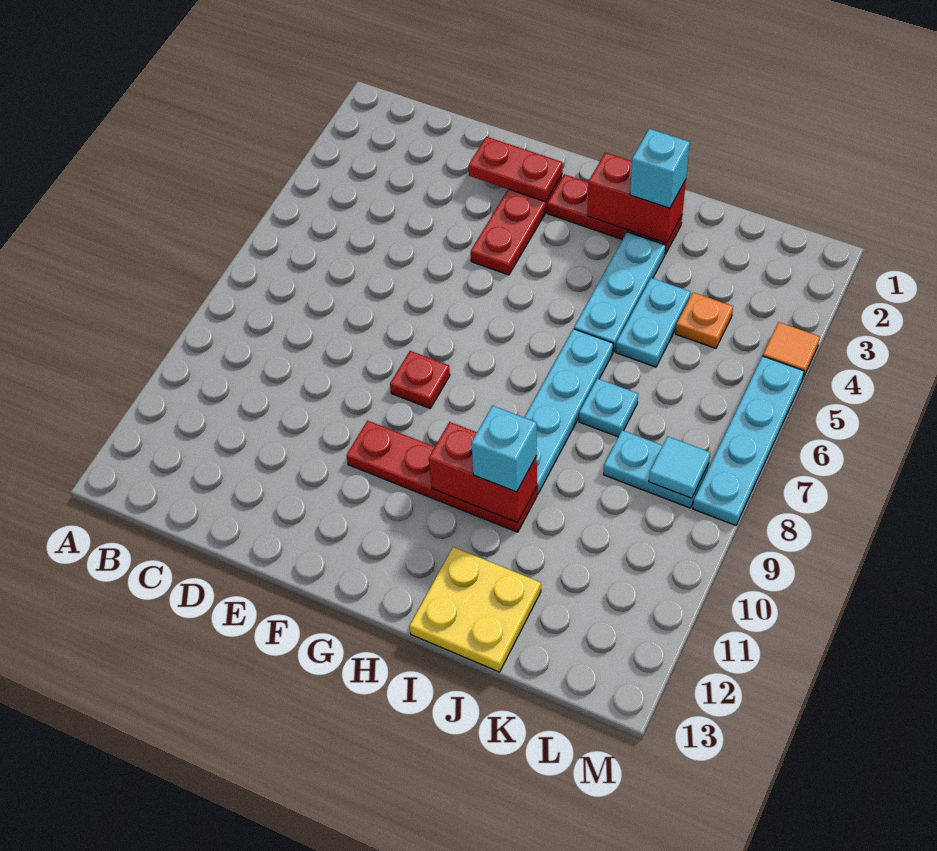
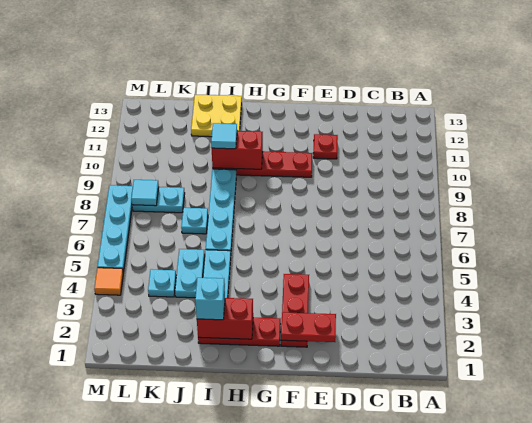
red plate F8 level 1 -> red plate E11 level 1
cyan brick I10 level 3 -> cyan tile I10 level 3
orange plate K4 level 1 -> cyan plate K4 level 1

